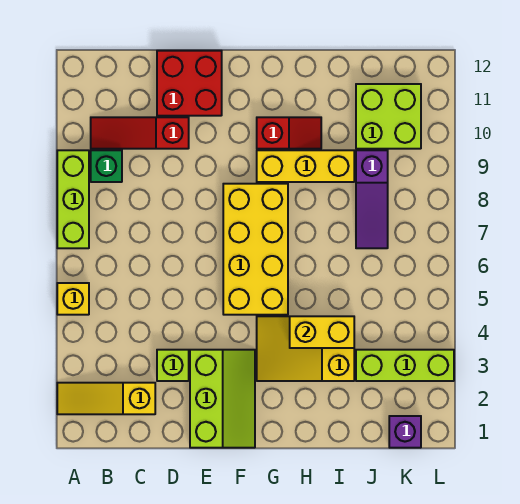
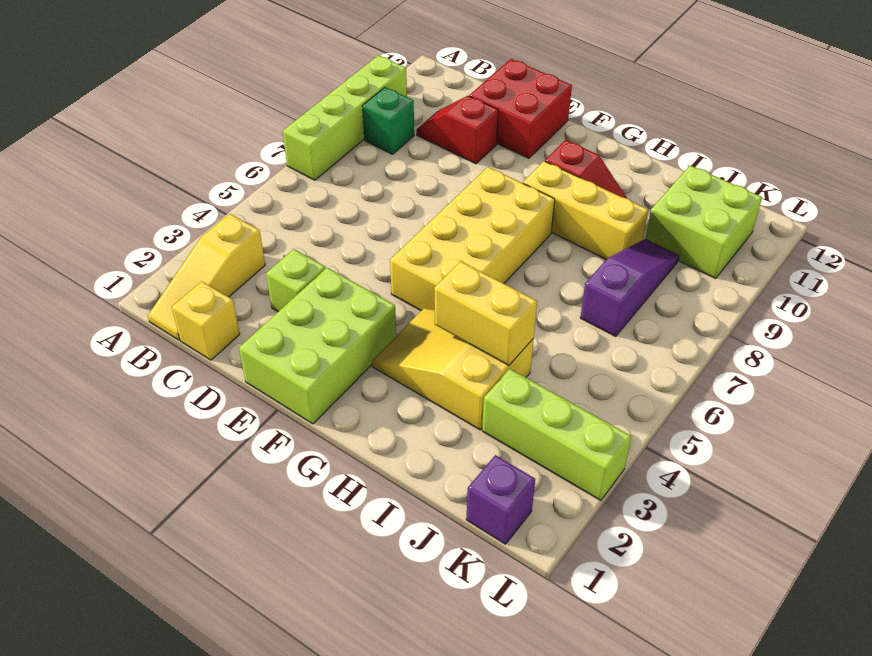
yellow slope A2:C2 level 1 top C -> yellow slope B1:B3 level 1 top 3
yellow brick A5 level 1 -> yellow brick C1 level 1
lime brick A7:A9 level 1 -> lime brick A7:A10 level 1
red slope B10:D10 level 1 top D -> red slope C10:D10 level 1 top D
lime slope E1:F3 level 1 top E -> lime brick E1:F3 level 1
purple slope J7:J9 level 1 top 9 -> purple slope J7:J9 level 1 top 7

